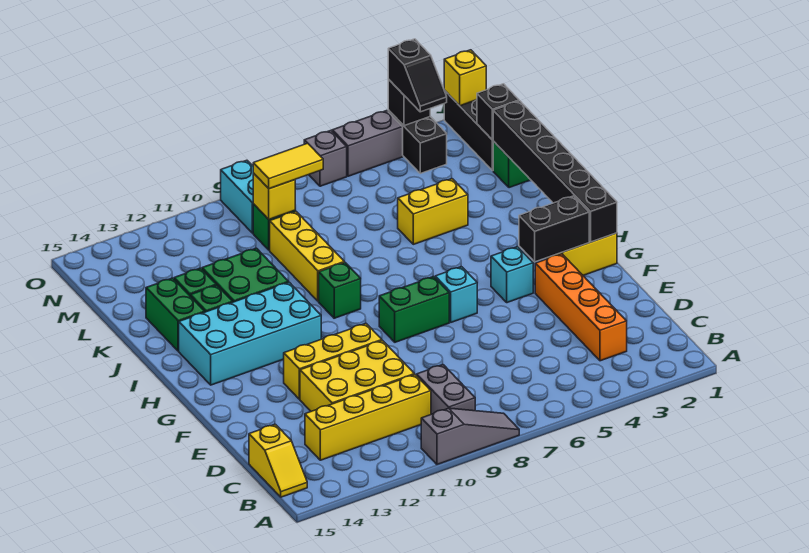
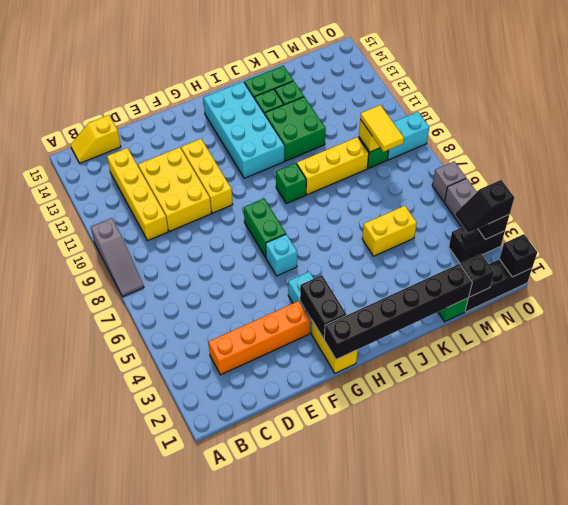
grey brick B9:C9 level 1 -> none
yellow brick K4:K5 level 1 -> yellow brick K5:L5 level 1
yellow brick O1 level 2 -> black brick O1 level 2

